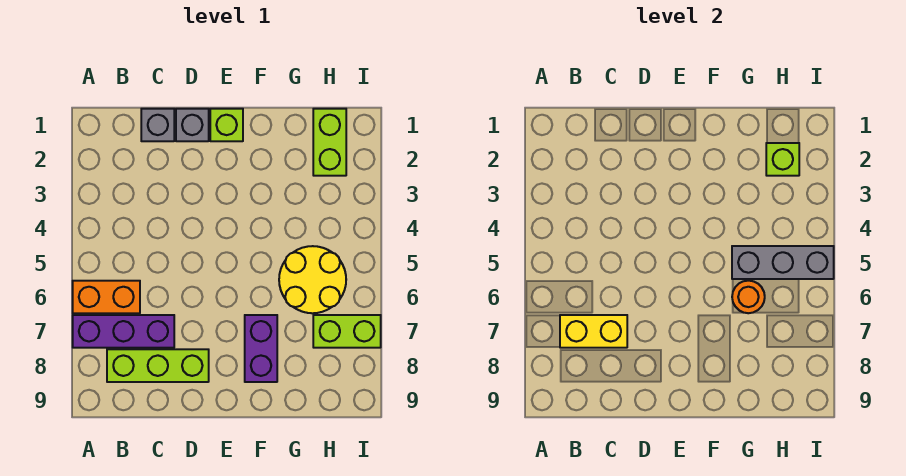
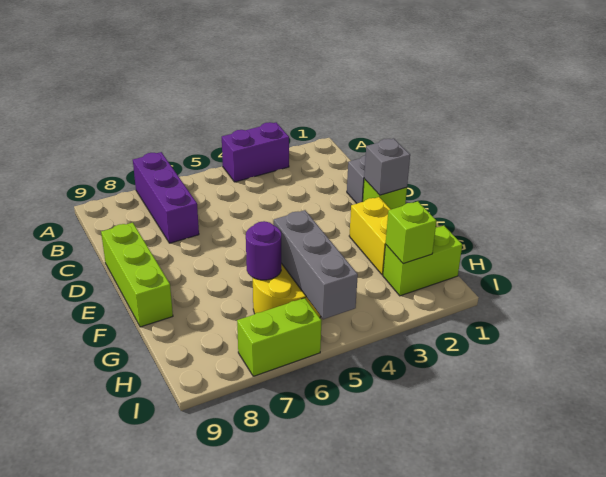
orange brick A6:B6 level 1 -> none
yellow brick B7:C7 level 2 -> yellow brick F2:G2 level 1
lime brick B8:D8 level 1 -> lime brick D9:F9 level 1
grey brick C1 level 1 -> grey brick E1 level 2
purple brick F7:F8 level 1 -> purple brick A3:A4 level 1
orange round brick G6 level 2 -> purple round brick G6 level 2
lime brick H7:I7 level 1 -> lime brick I6:I7 level 1

